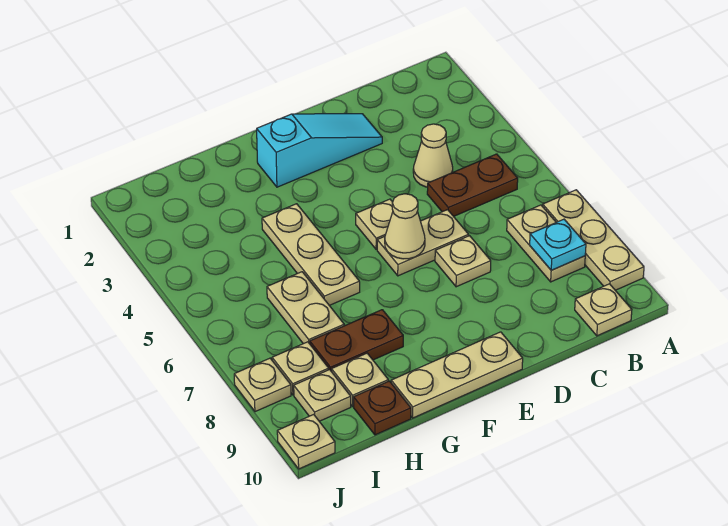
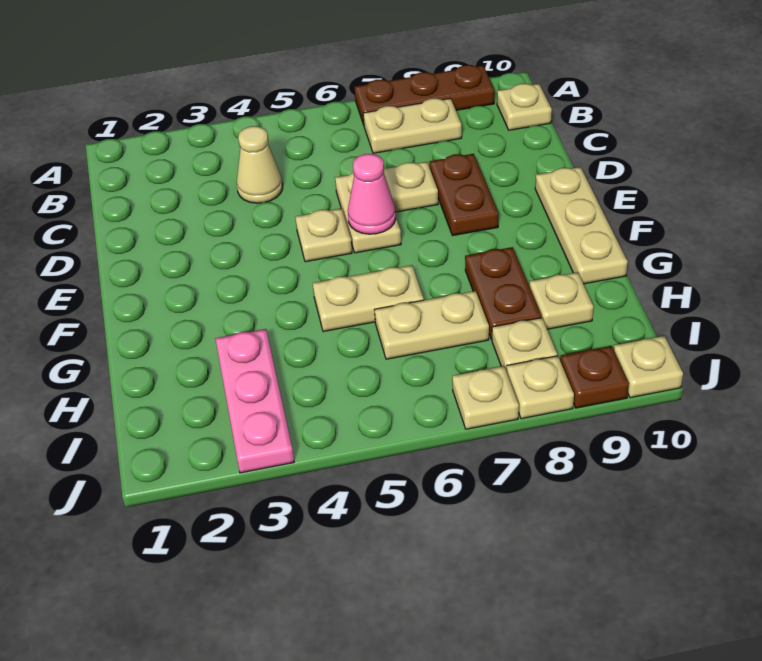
tan plate A7:A9 level 1 -> brown plate A7:A9 level 1
brown plate B5:C5 level 1 -> brown plate D8:E8 level 1
cyan plate B8 level 2 -> none
cyan slope D2:F2 level 1 top F -> none
tan cone E6 level 2 -> pink cone E6 level 2
tan plate G4:G6 level 1 -> tan plate G5:G6 level 1
none -> pink plate H3:J3 level 1
brown plate H10 level 1 -> brown plate J9 level 1
tan plate I9 level 1 -> tan plate J7 level 1

